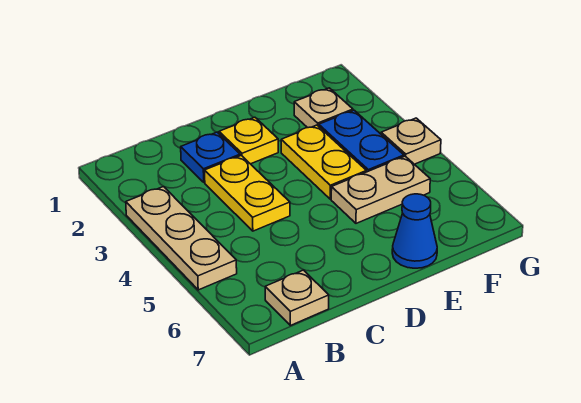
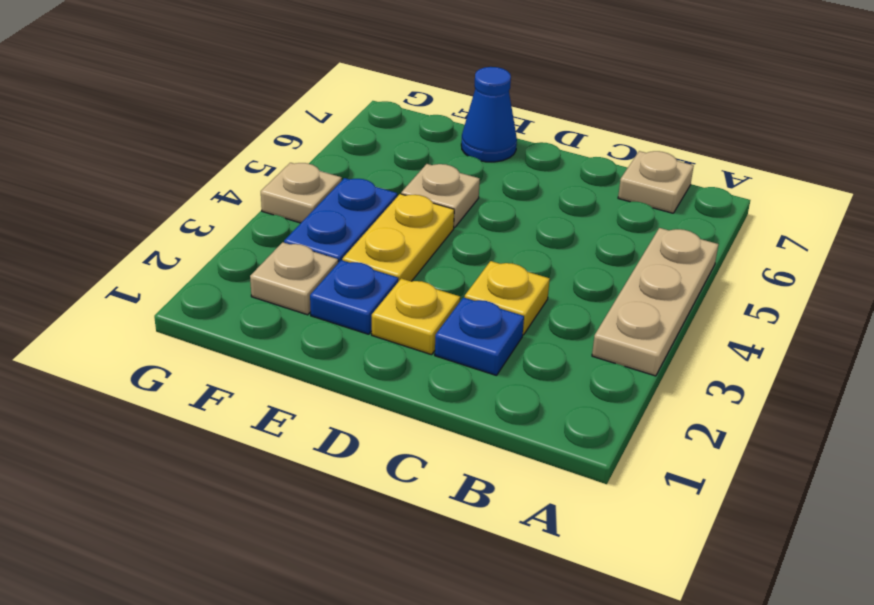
yellow plate C3:C4 level 1 -> yellow plate C3 level 1
none -> blue plate E2 level 1
tan plate E5:F5 level 1 -> tan plate E5 level 1

